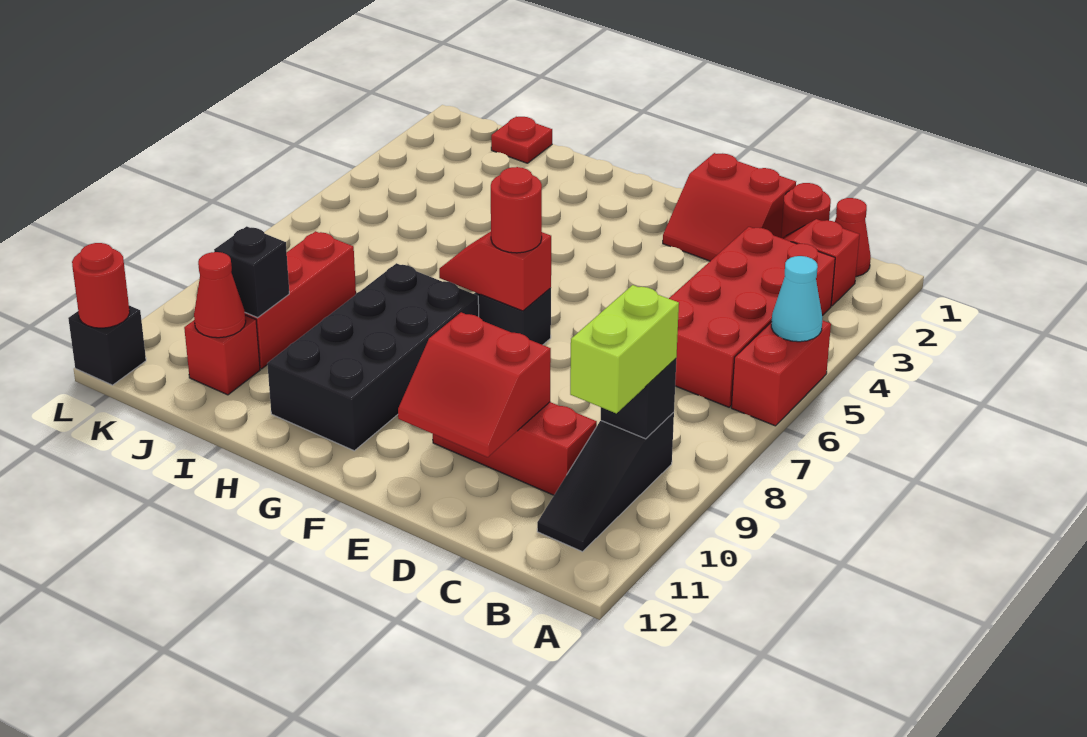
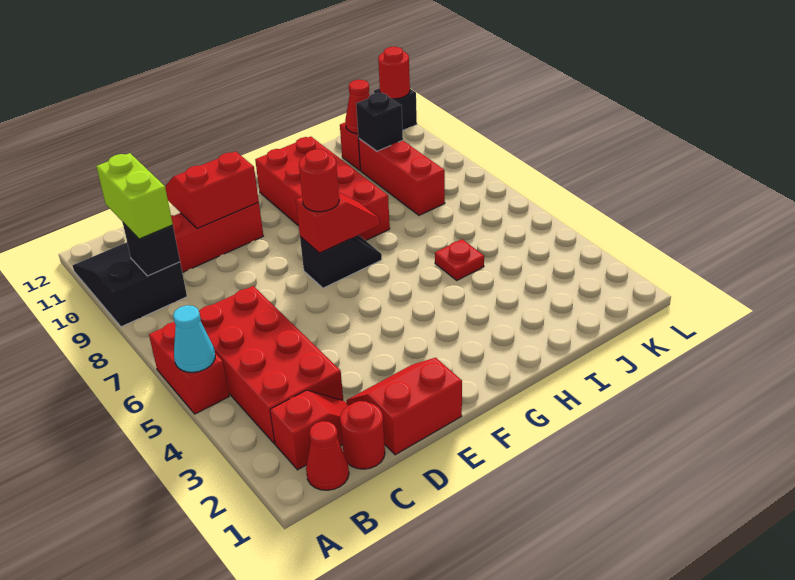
black slope B9:B11 level 1 top 9 -> black slope A9:B11 level 1 top 9
black brick G8:H11 level 1 -> red brick G8:H11 level 1
red plate J1 level 1 -> red plate I5 level 1

